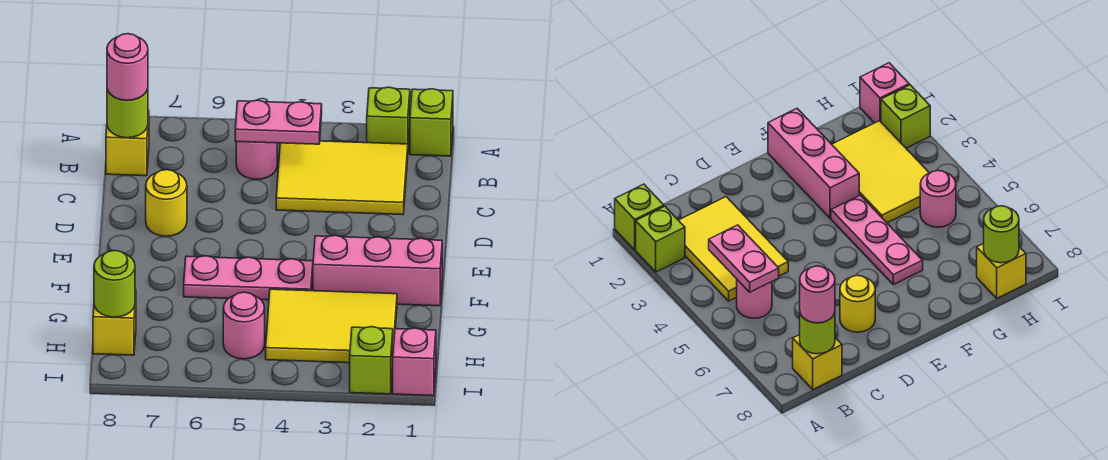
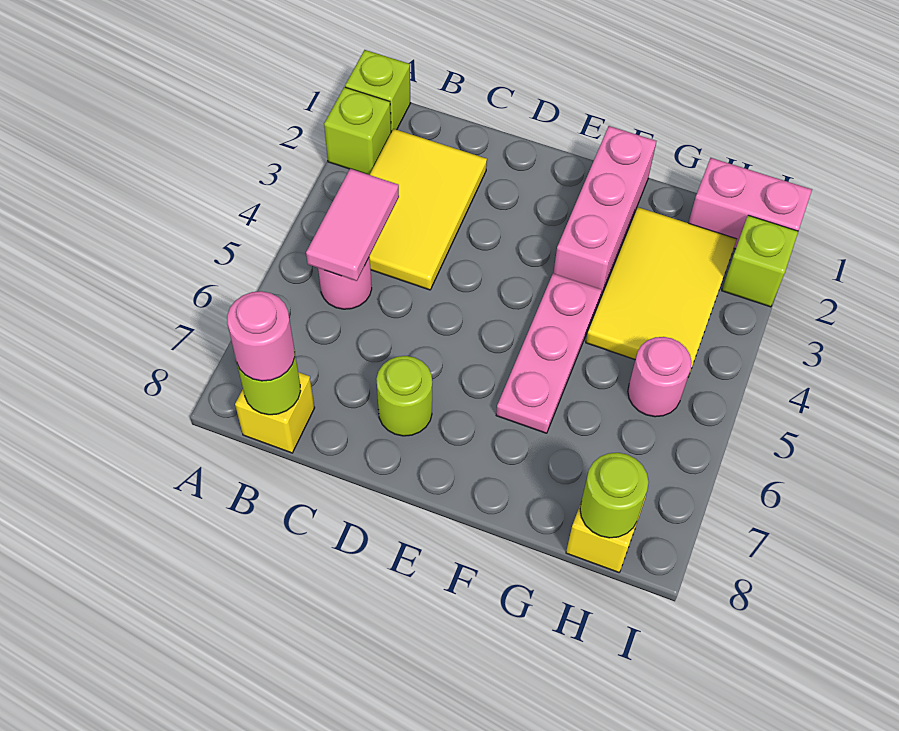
pink plate B4:B5 level 2 -> pink tile B4:B5 level 2
yellow round brick D7 level 1 -> lime round brick D7 level 1
pink brick I1 level 1 -> pink brick H1:I1 level 1

